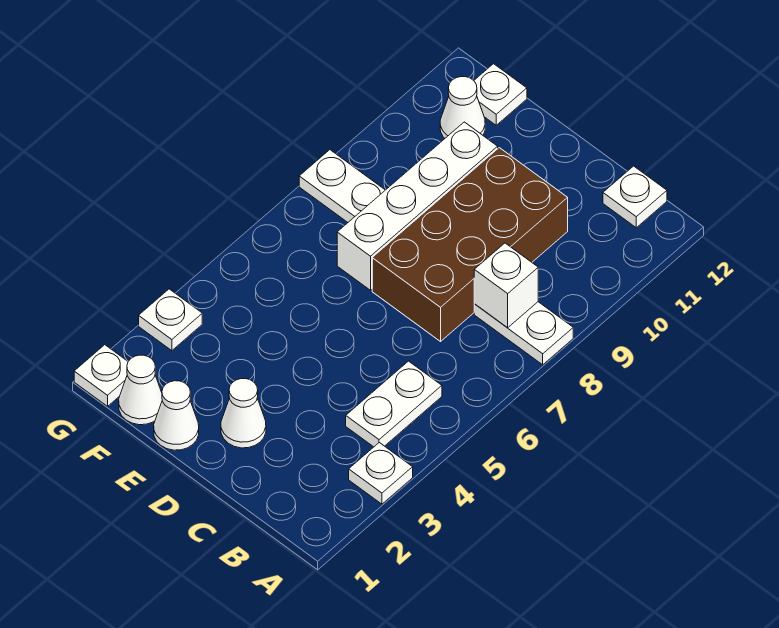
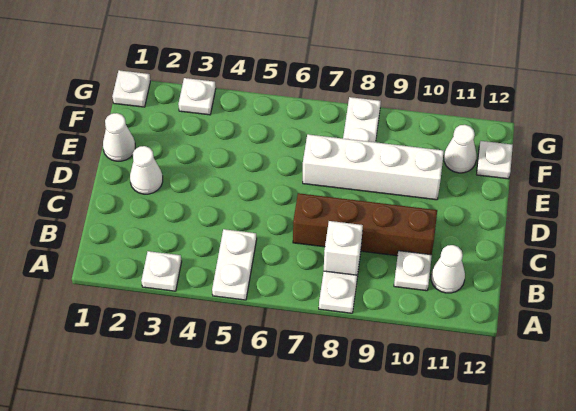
white plate B4:B5 level 1 -> white plate A5:B5 level 1
white plate B12 level 1 -> white plate B10 level 1
brown brick C7:D10 level 1 -> brown brick C7:C10 level 1
white cone F1 level 1 -> white cone B11 level 1

